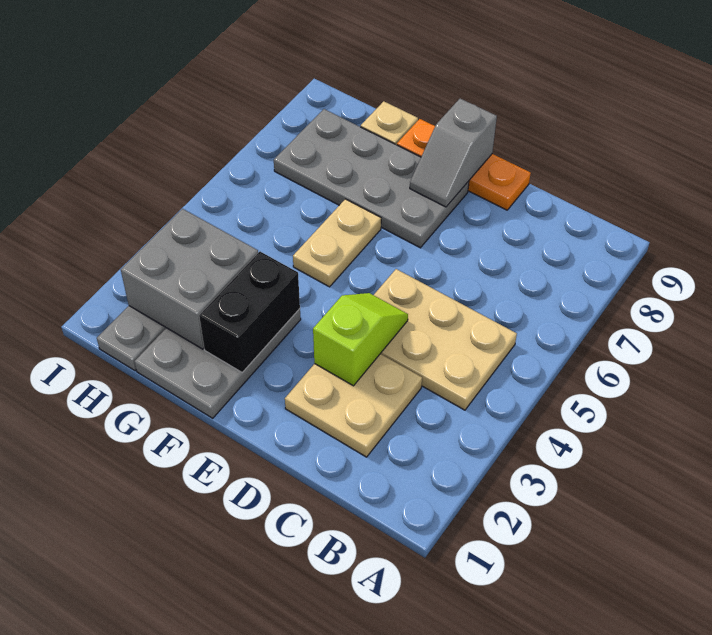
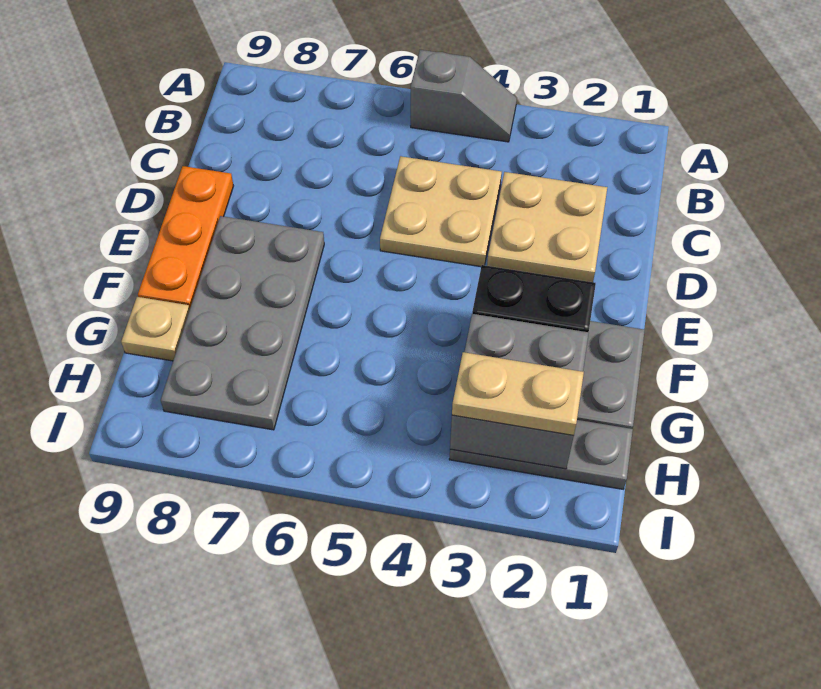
tan plate B4:D5 level 1 -> tan plate C4:D5 level 1
lime slope D3:D4 level 2 top 3 -> none
grey slope E8:E9 level 2 top 9 -> grey slope A4:A5 level 1 top 5
tan plate F5:F6 level 1 -> tan plate H2:H3 level 3

